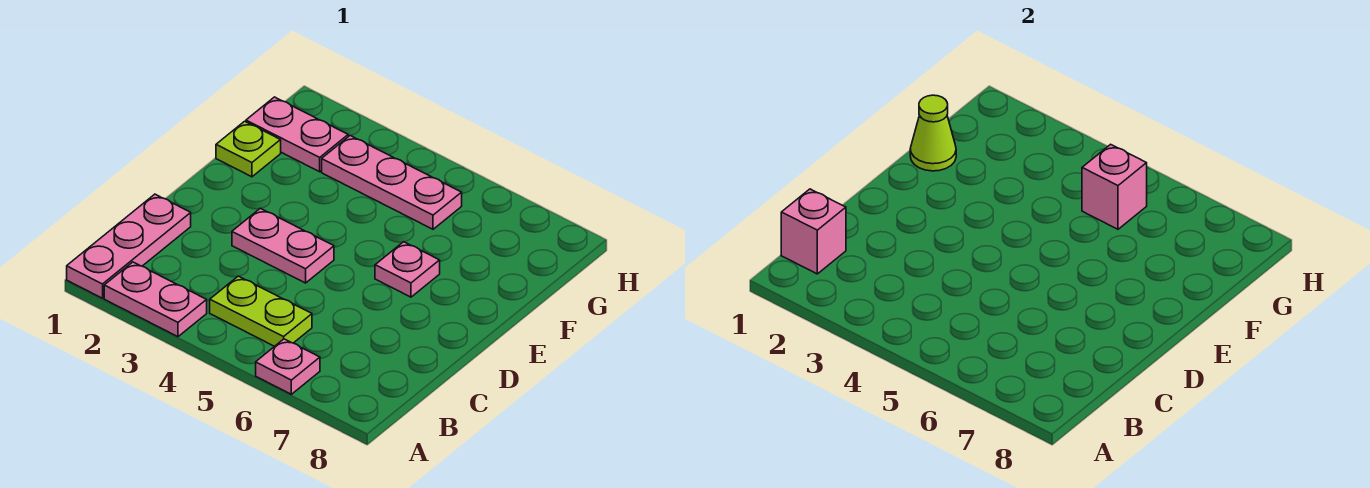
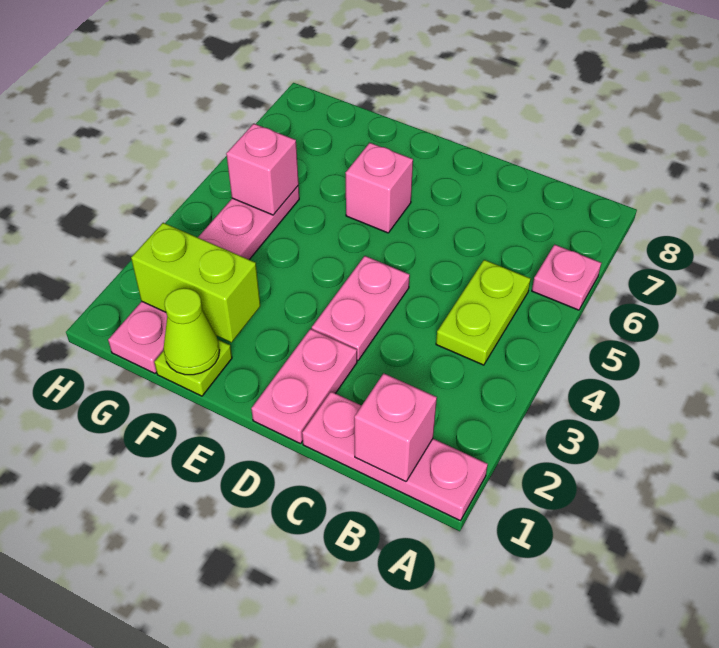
pink plate A2:A3 level 1 -> pink plate D1:D2 level 1
pink plate E6 level 1 -> pink brick E6 level 1
none -> lime brick F2:G2 level 2

